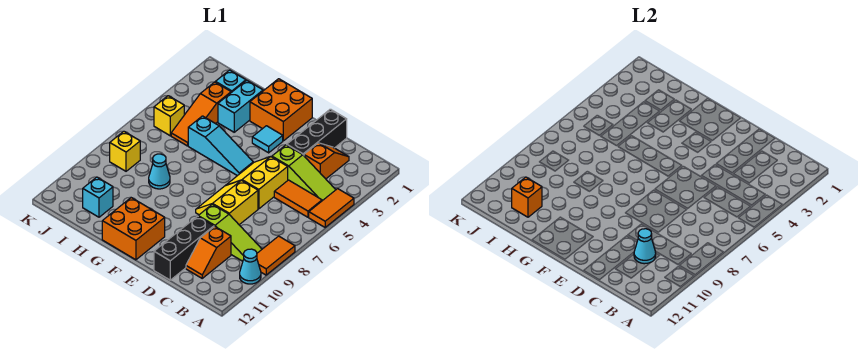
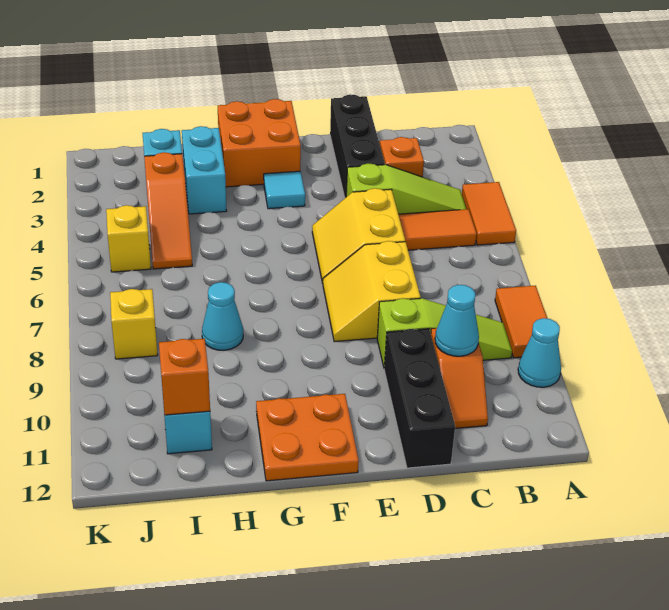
cyan slope F5:H5 level 1 top H -> none
orange brick F11:G12 level 1 -> orange plate F11:G12 level 1

